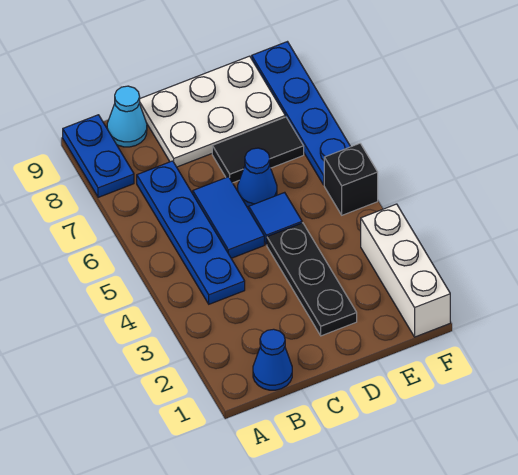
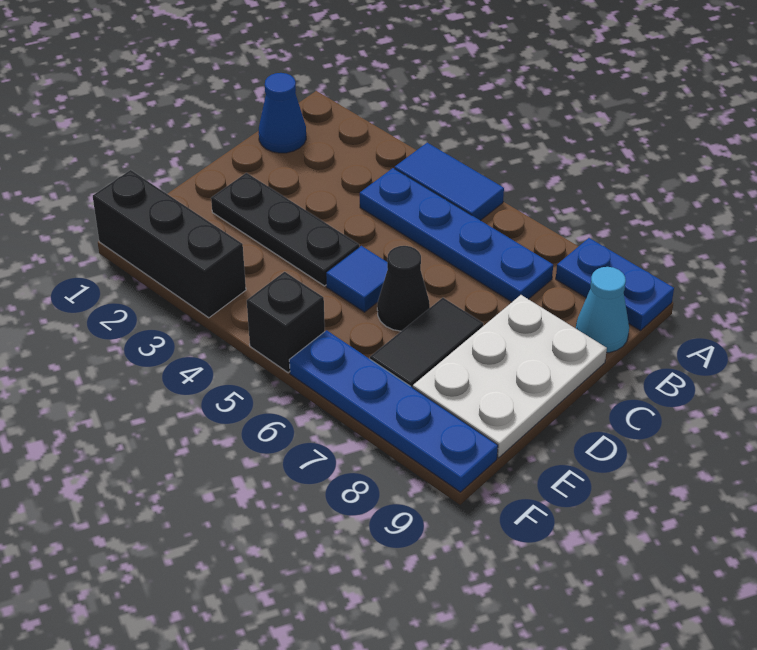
blue tile C5:C6 level 1 -> blue tile A4:A5 level 1
blue cone D6 level 1 -> black cone D6 level 1
white brick F1:F3 level 1 -> black brick F1:F3 level 1

